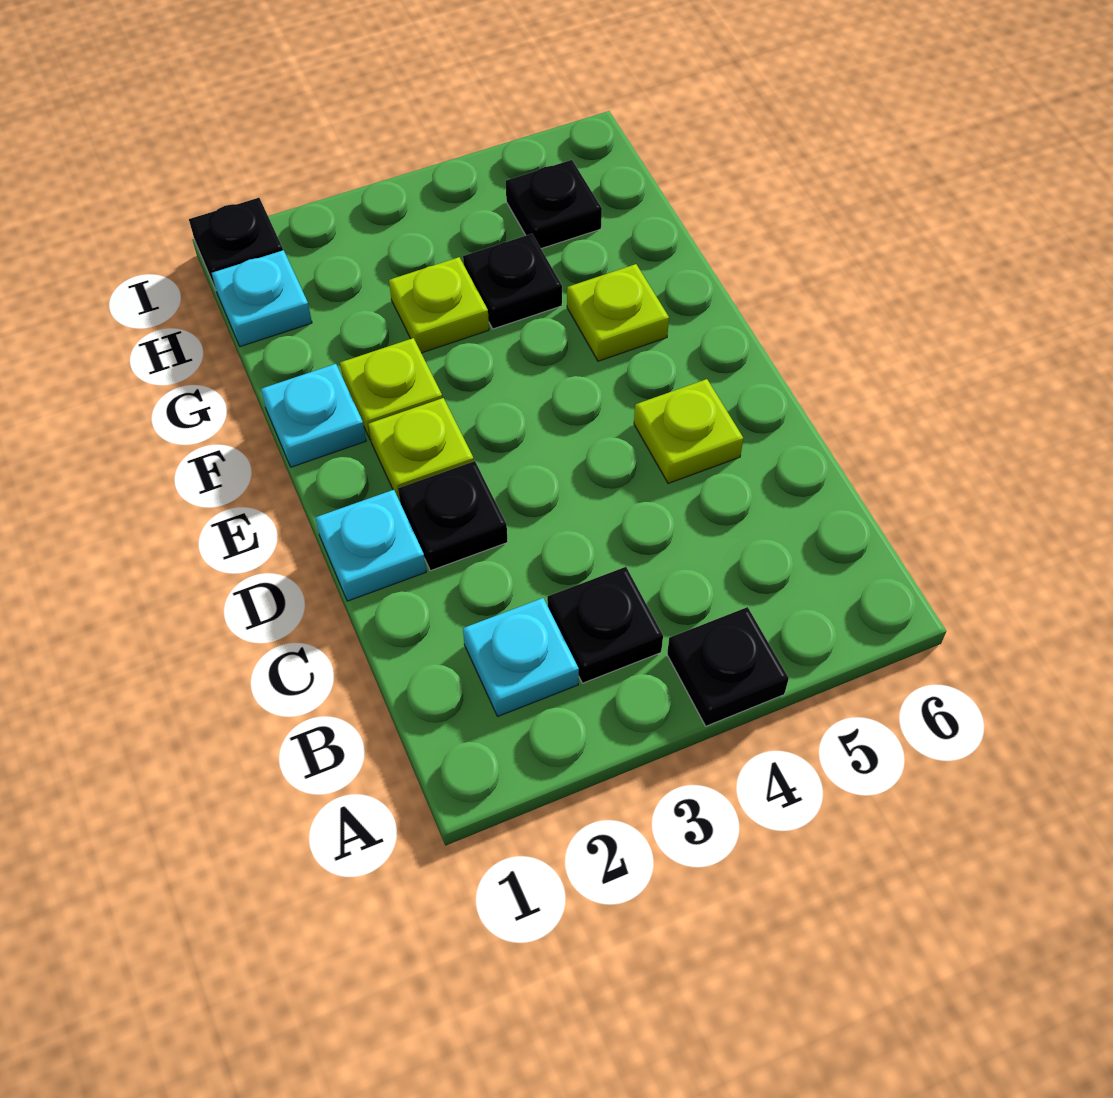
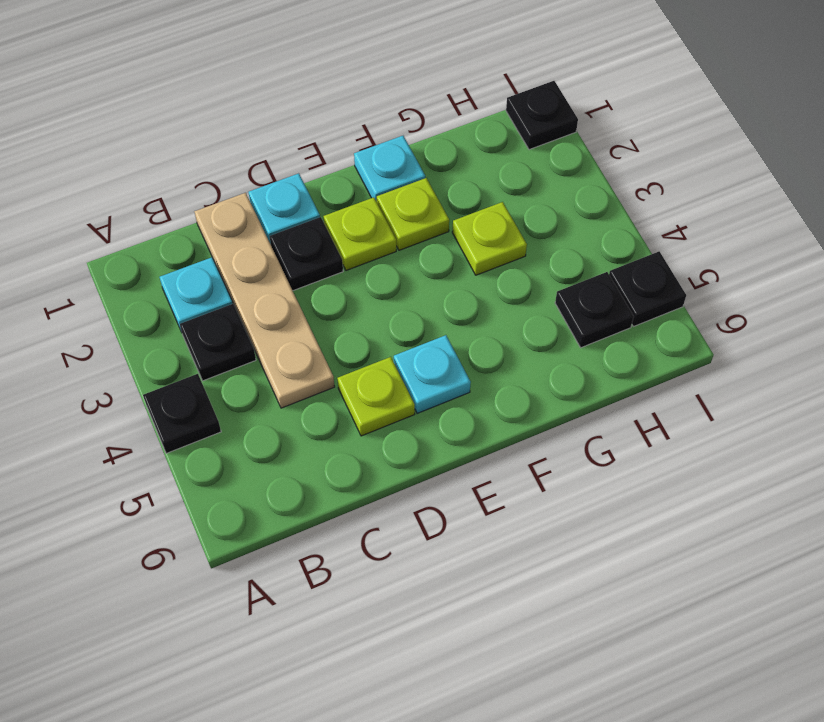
none -> tan plate C1:C4 level 1
lime plate F5 level 1 -> none
black plate G4 level 1 -> black plate I5 level 1
cyan plate H1 level 1 -> cyan plate E5 level 1

